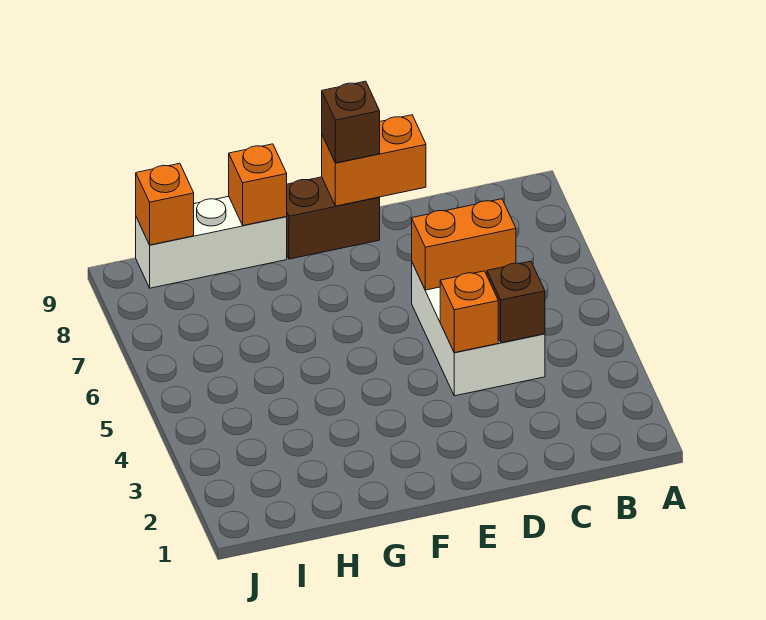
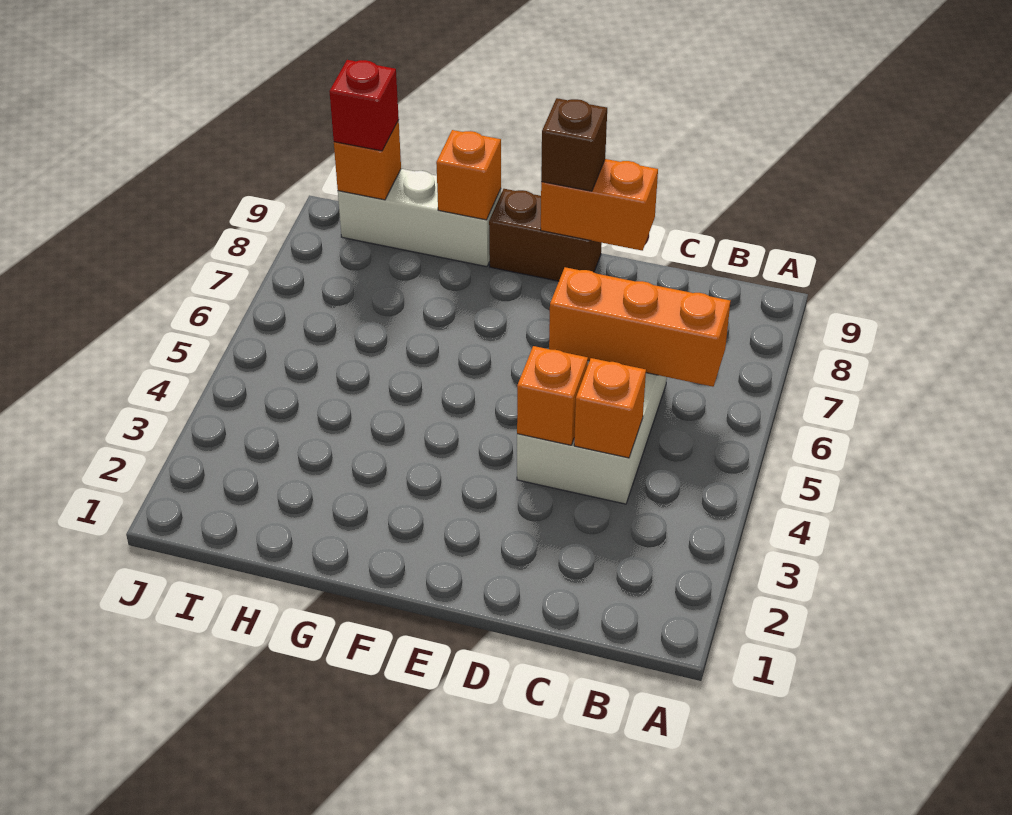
brown brick C4 level 2 -> orange brick C4 level 2
orange brick C6:D6 level 2 -> orange brick B6:D6 level 2
none -> red brick I9 level 3

